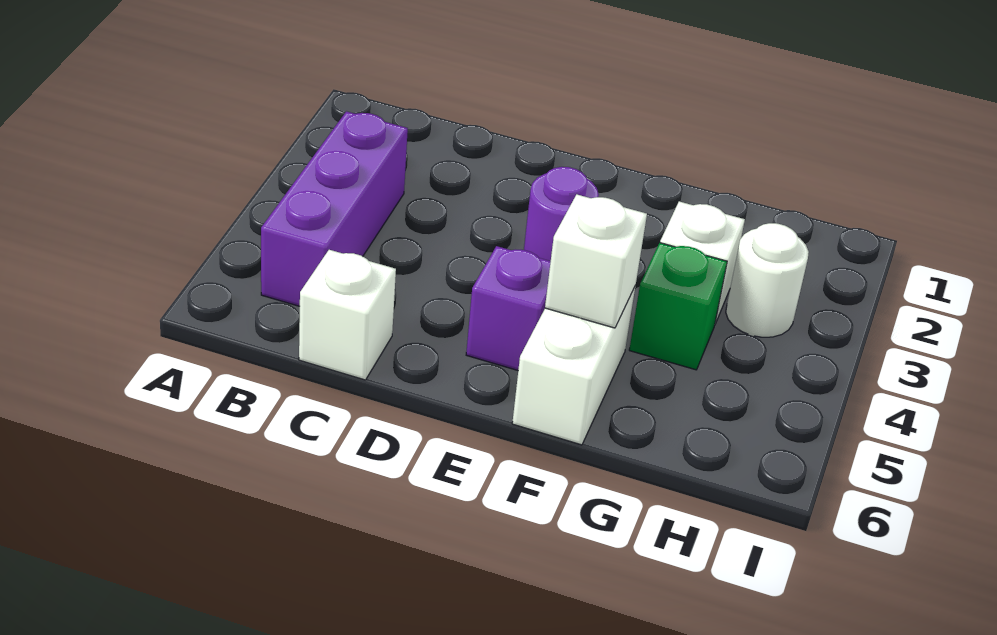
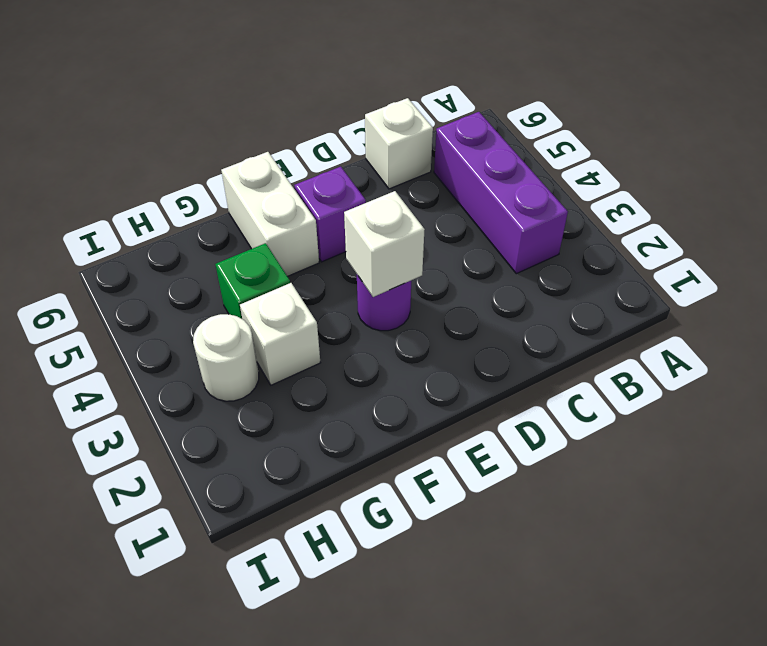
white brick F5 level 2 -> white brick E3 level 2

